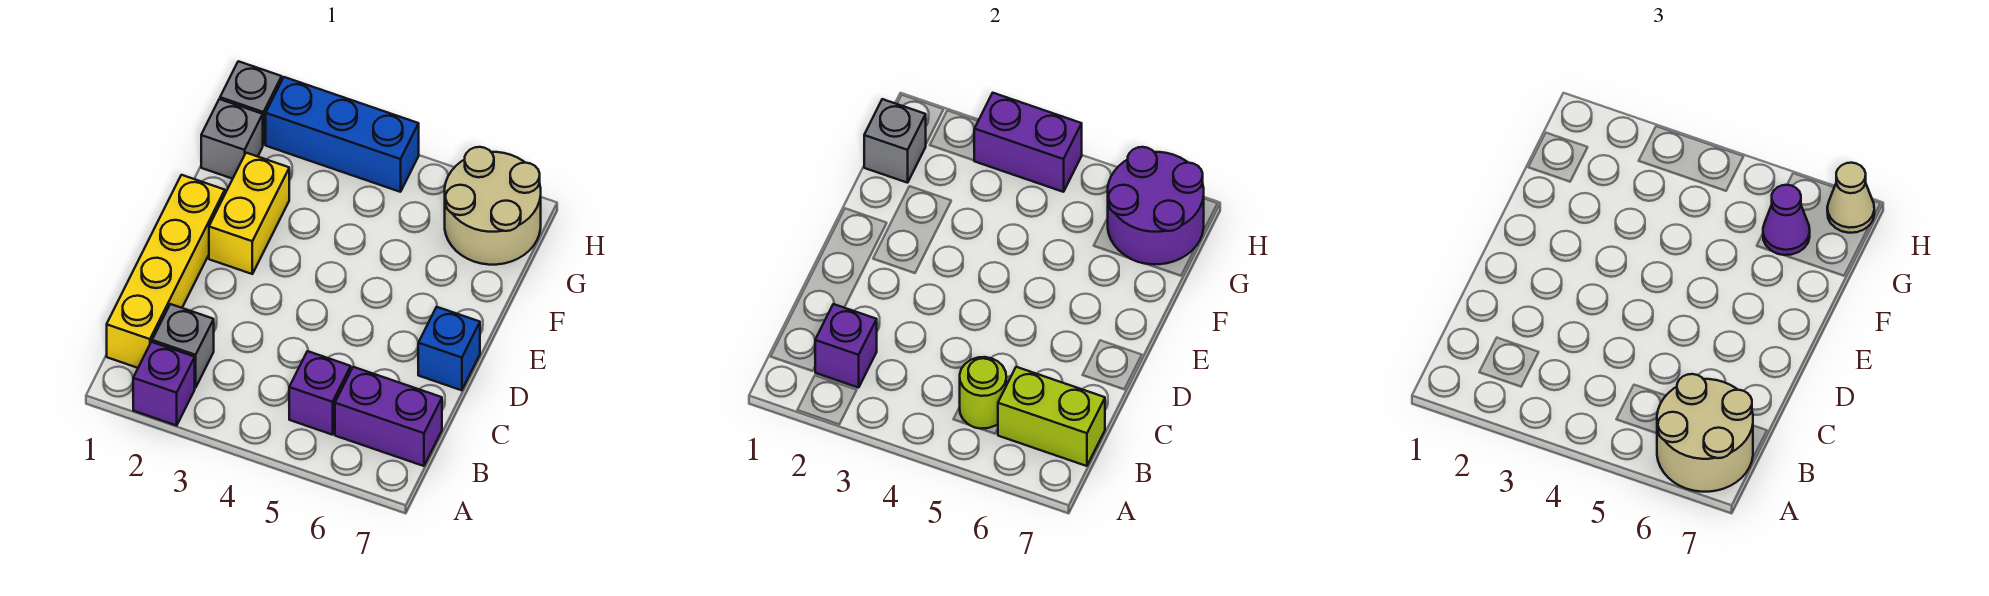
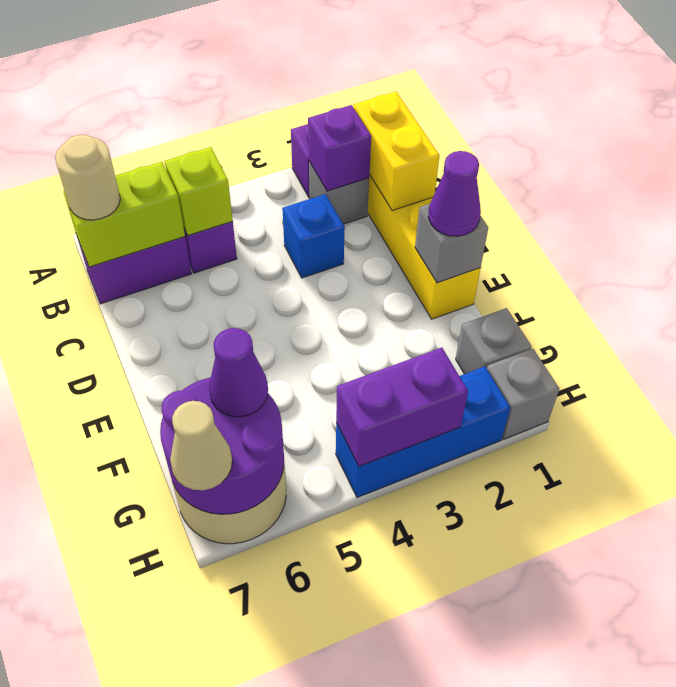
tan round brick A6:B7 level 3 -> tan round brick B7 level 3
lime round brick B5 level 2 -> lime brick B5 level 2
blue brick D7 level 1 -> blue brick C3 level 1
none -> purple cone E1 level 3
yellow brick E2:F2 level 1 -> yellow brick B1:C1 level 2
grey brick G1 level 2 -> grey brick E1 level 2

